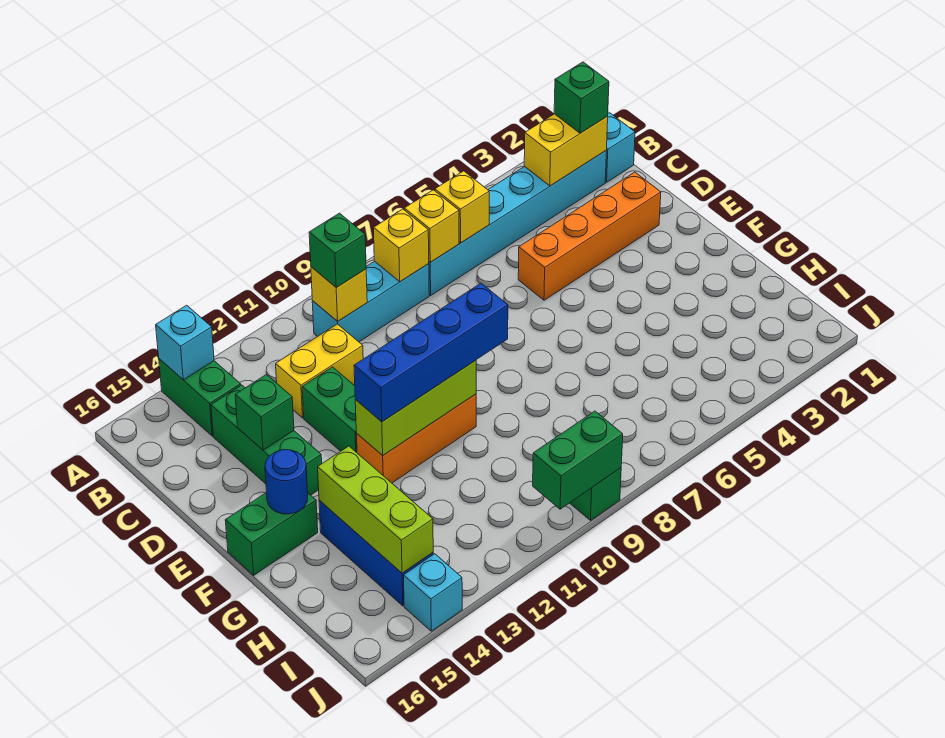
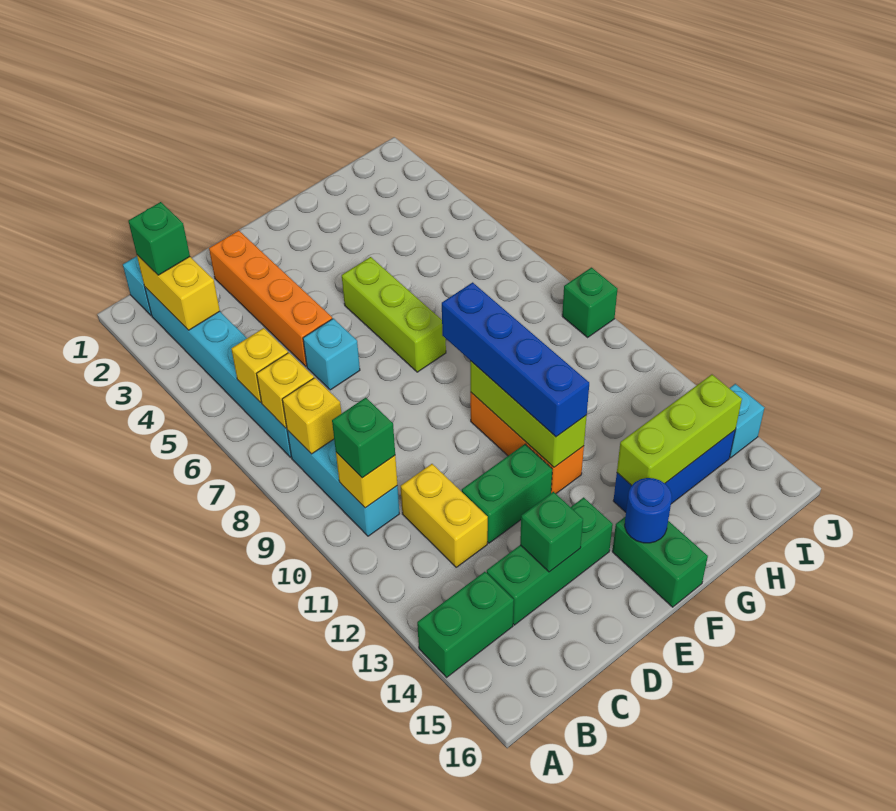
cyan brick A14 level 2 -> cyan brick D6 level 1
none -> lime brick F5:F7 level 1
green brick J9:J10 level 2 -> none

